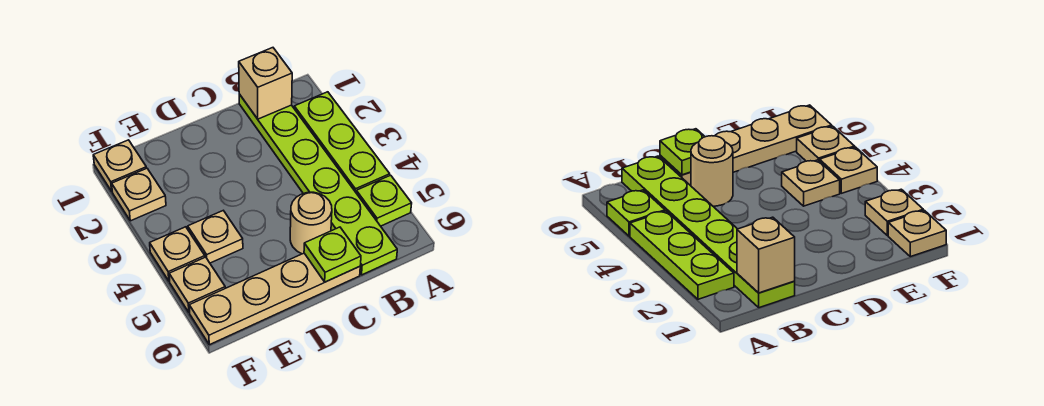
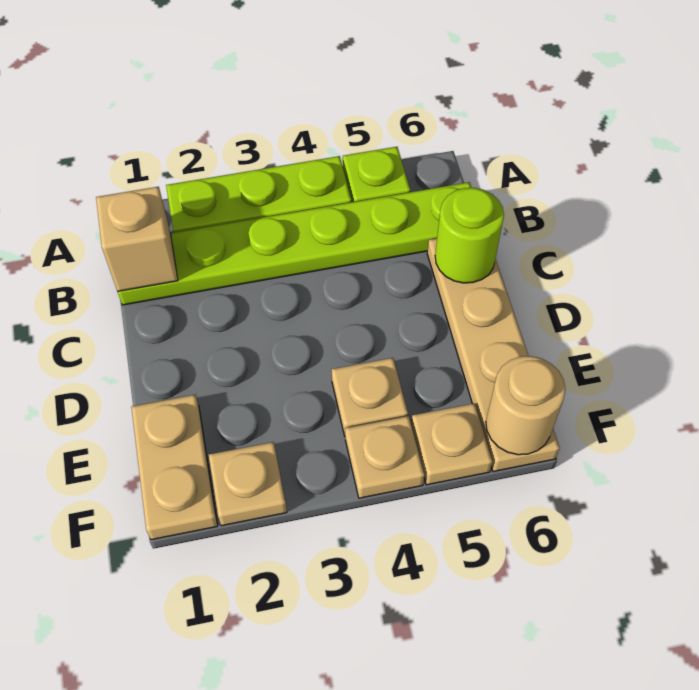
tan round brick C5 level 1 -> tan round brick F6 level 2
lime plate C6 level 2 -> lime round brick C6 level 2
tan plate F1 level 1 -> tan plate E1:F1 level 1

